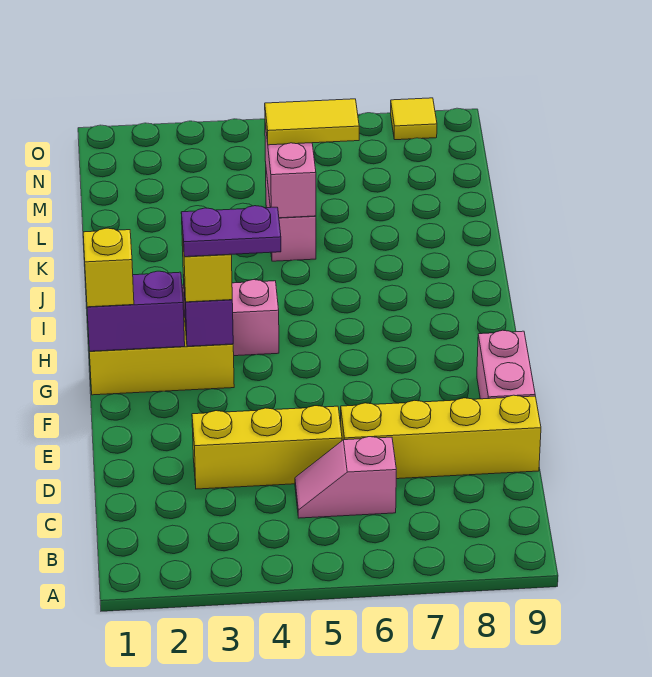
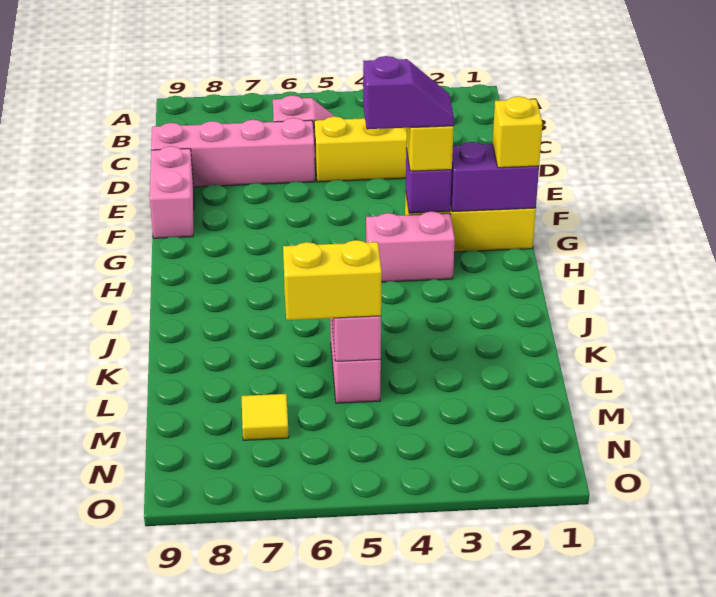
yellow brick D6:D9 level 1 -> pink brick D6:D9 level 1
purple plate G3:G4 level 4 -> purple slope G3:G4 level 4 top 4
yellow tile L5:L6 level 3 -> yellow brick L5:L6 level 3
yellow tile O8 level 1 -> yellow tile M7 level 1

